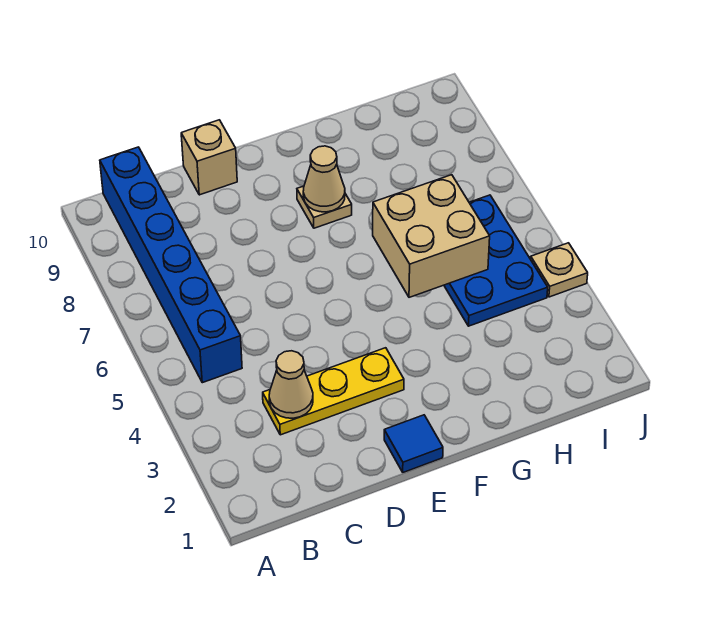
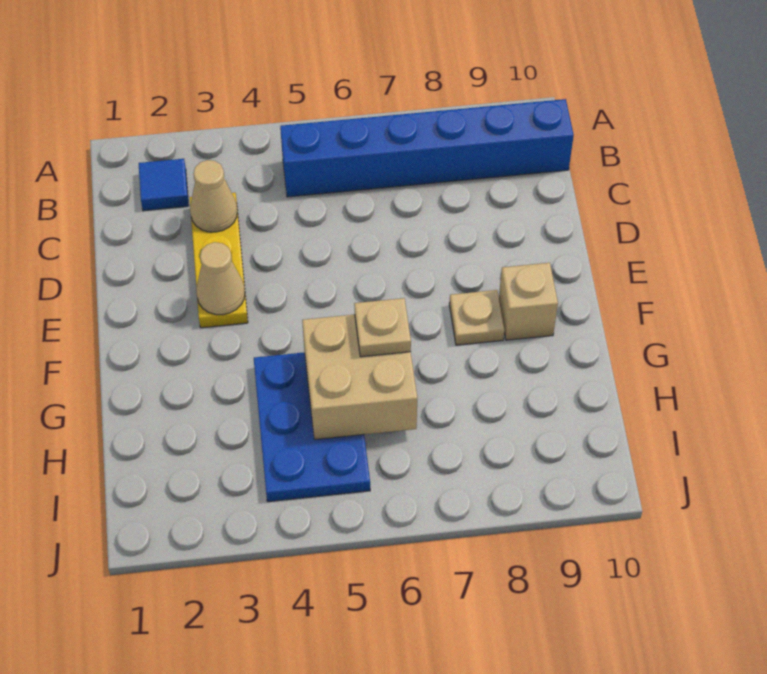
tan brick D10 level 1 -> tan brick F9 level 1
blue tile E1 level 1 -> blue tile B2 level 1
tan cone F8 level 2 -> tan cone E3 level 2
blue plate H4:I6 level 1 -> blue plate G4:I5 level 1
tan plate J4 level 1 -> tan plate G6 level 3

